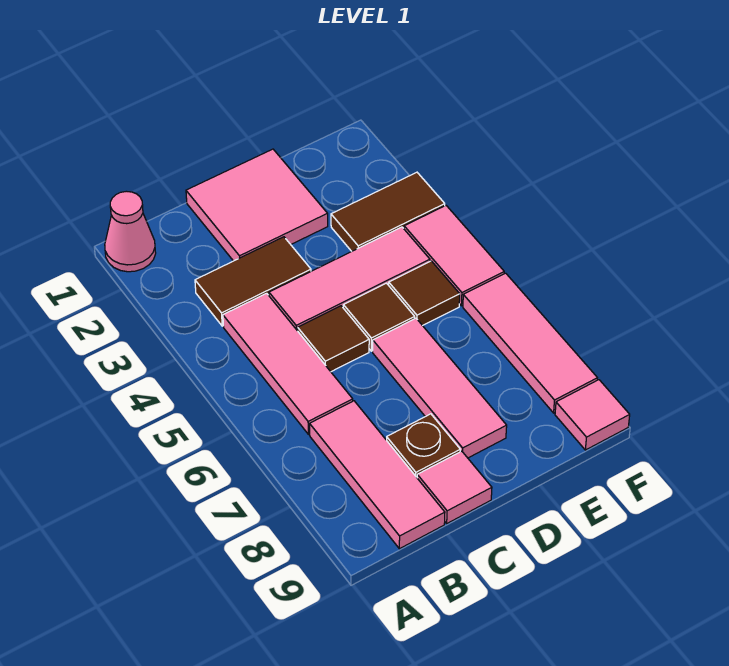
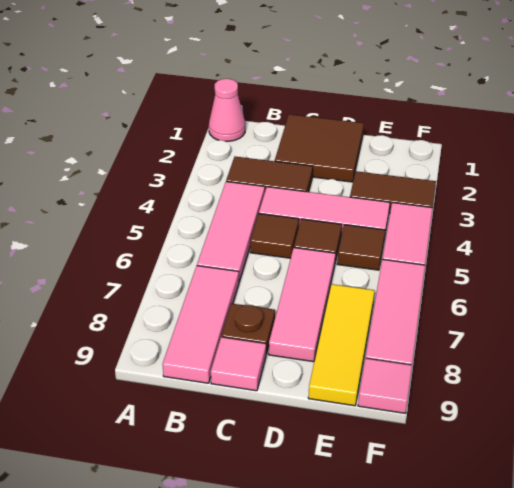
pink tile C1:D2 level 1 -> brown tile C1:D2 level 1
none -> yellow tile E7:E9 level 1

